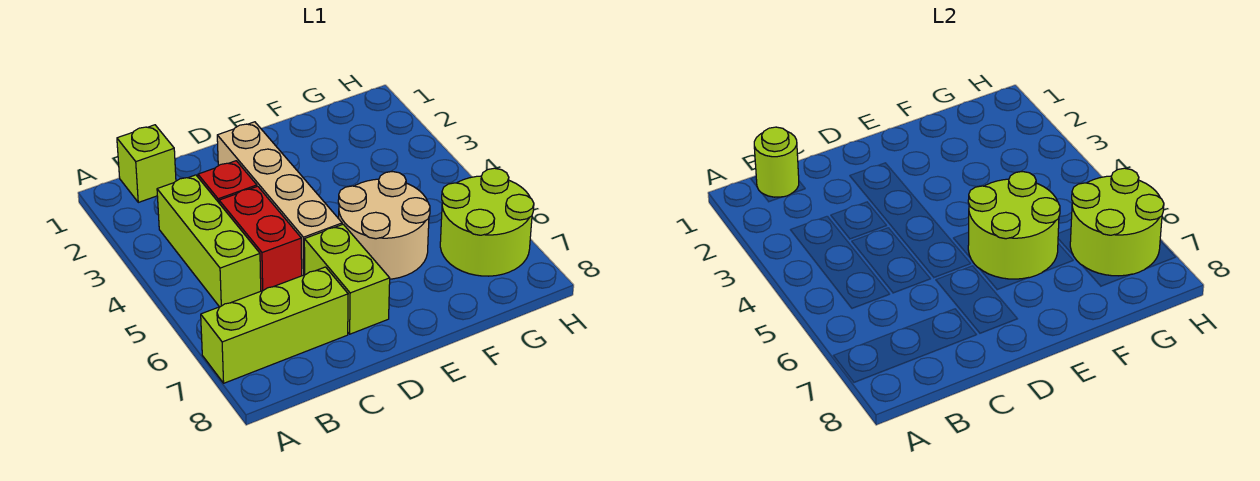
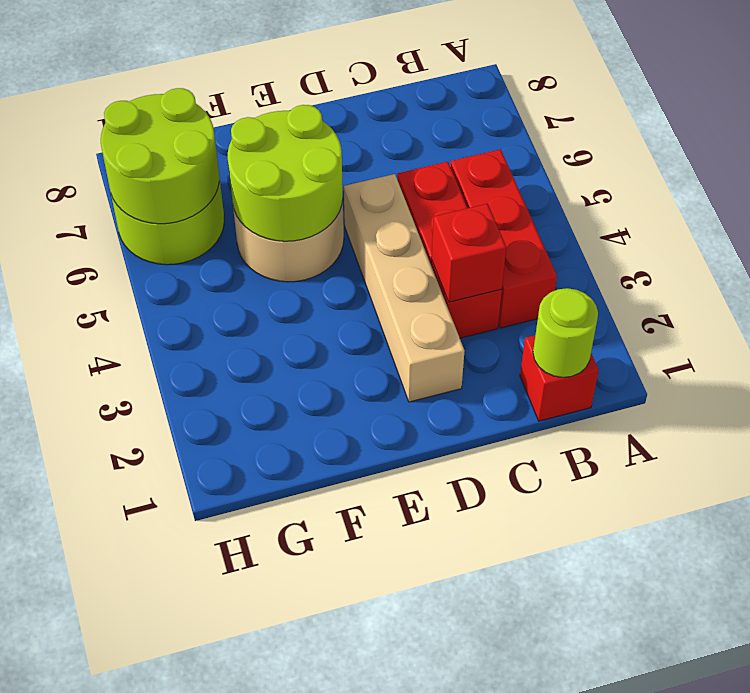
lime brick A7:C7 level 1 -> none
lime brick B1 level 1 -> red brick B1 level 1
lime brick B3:B5 level 1 -> red brick B3:B5 level 1
none -> red brick C3 level 2
lime brick D6:D7 level 1 -> none

